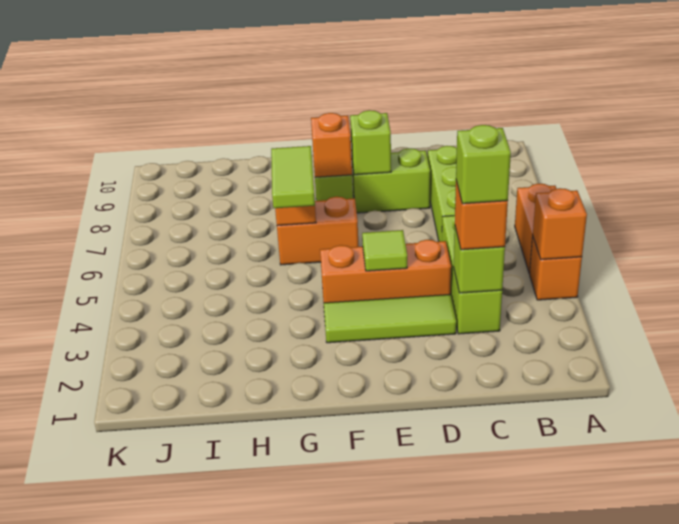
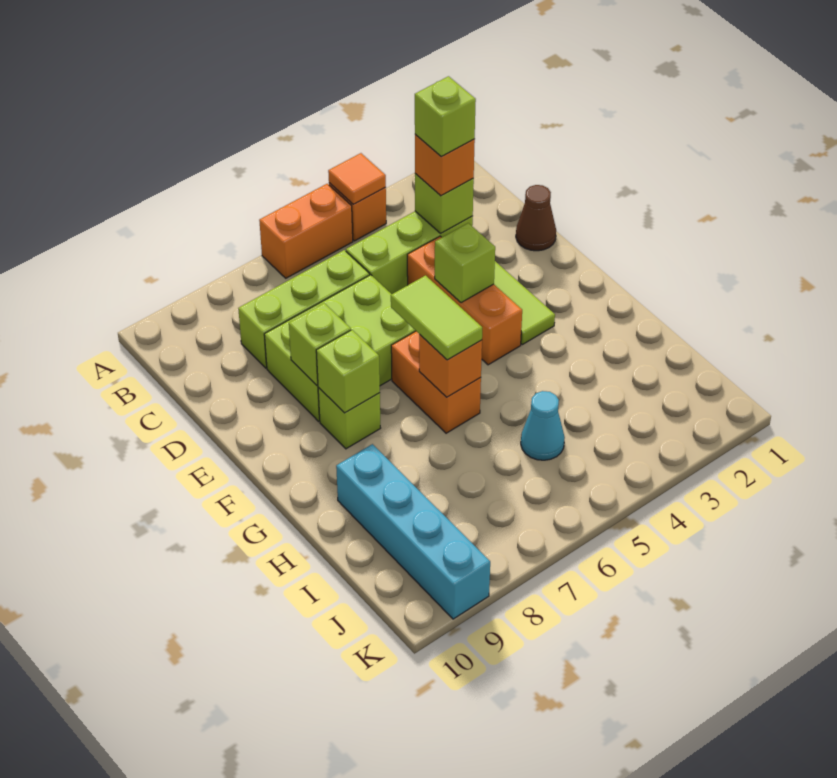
orange brick A4 level 2 -> orange tile A4 level 2
none -> brown cone D1 level 1
lime brick D8:E8 level 1 -> lime brick D6:E8 level 1
lime tile E4 level 2 -> lime brick E4 level 2
orange brick F8 level 2 -> lime brick F8 level 2
lime tile G5:G6 level 3 -> lime tile F6:G6 level 3
none -> cyan brick H9:K9 level 1
none -> cyan cone I5 level 1

